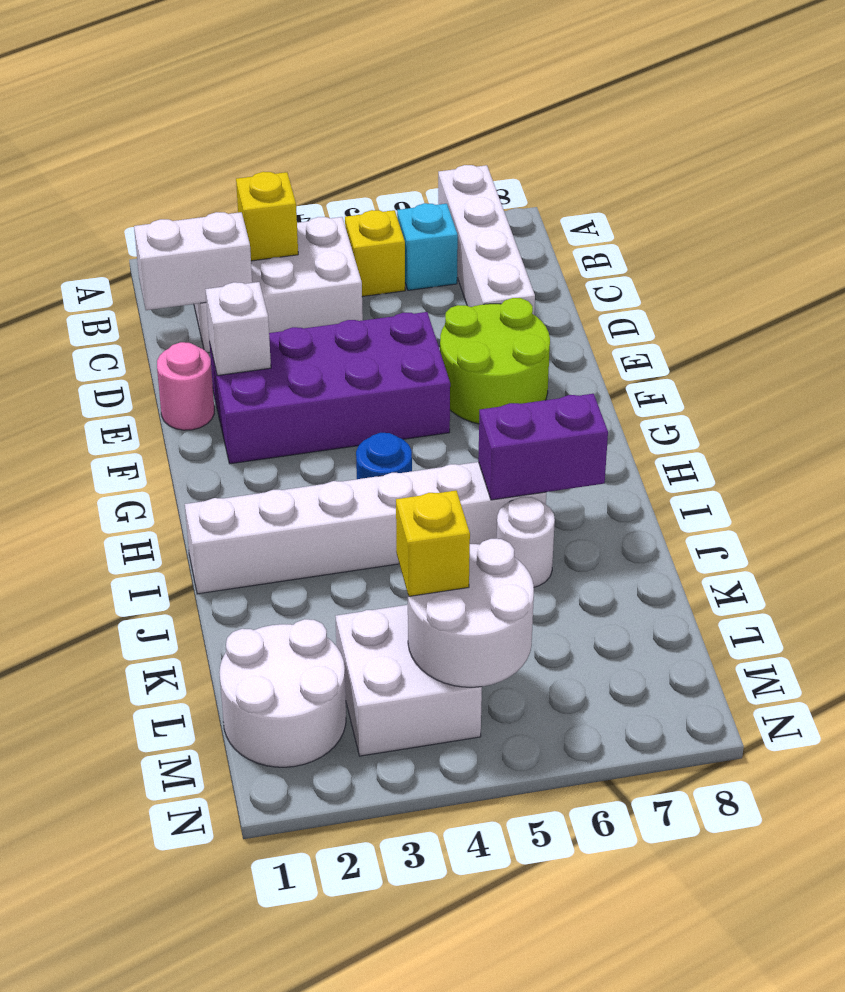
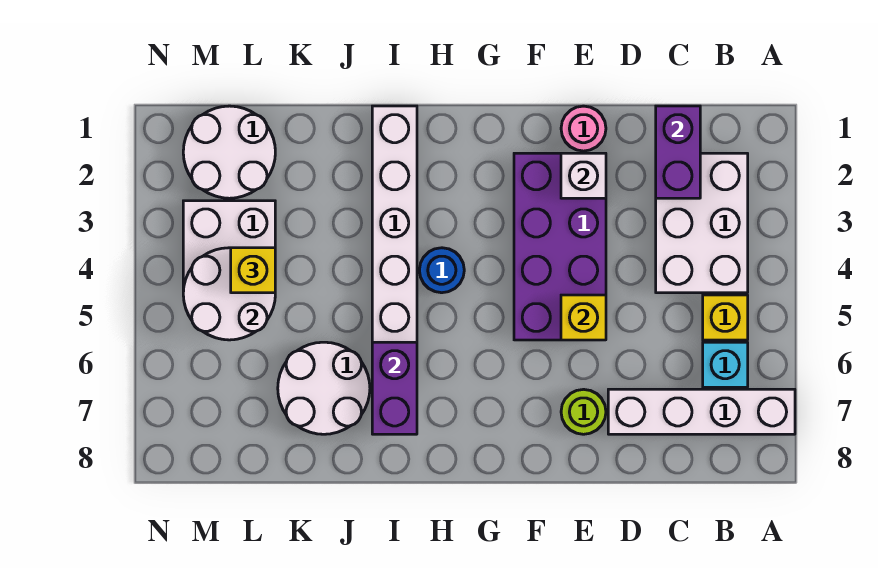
yellow brick B3 level 2 -> yellow brick E5 level 2
white brick C1:C2 level 2 -> purple brick C1:C2 level 2
lime round brick E6:F7 level 1 -> lime round brick E7 level 1
white round brick J6 level 1 -> white round brick J6:K7 level 1

